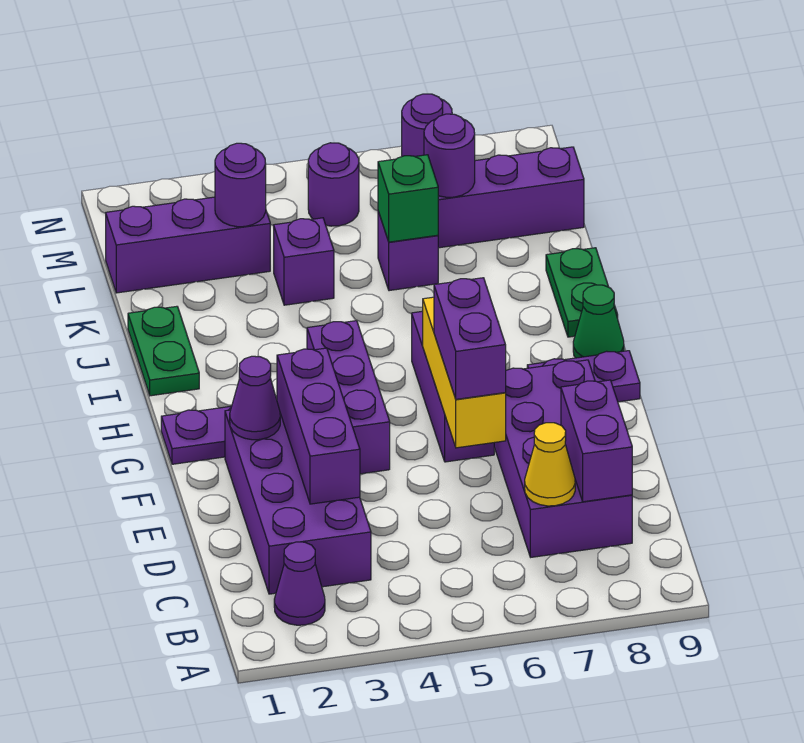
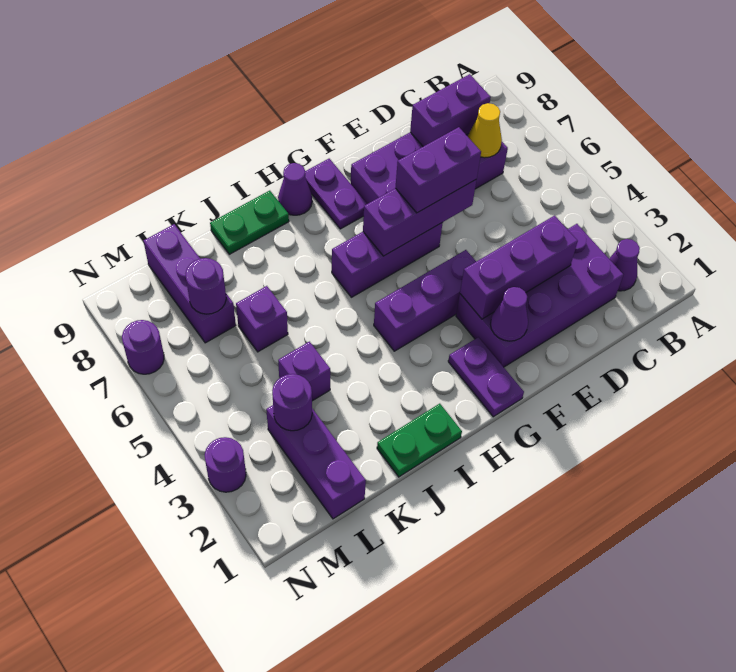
yellow brick E6:G6 level 2 -> purple brick E6:G6 level 2
green cone H9 level 1 -> purple cone H9 level 1
green brick K6 level 2 -> none
purple round brick M5 level 1 -> purple round brick N3 level 1

